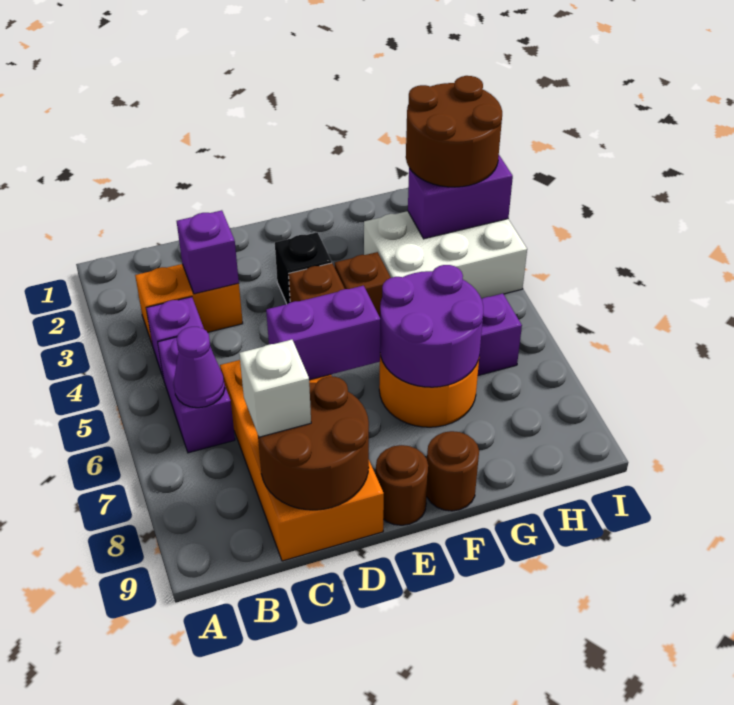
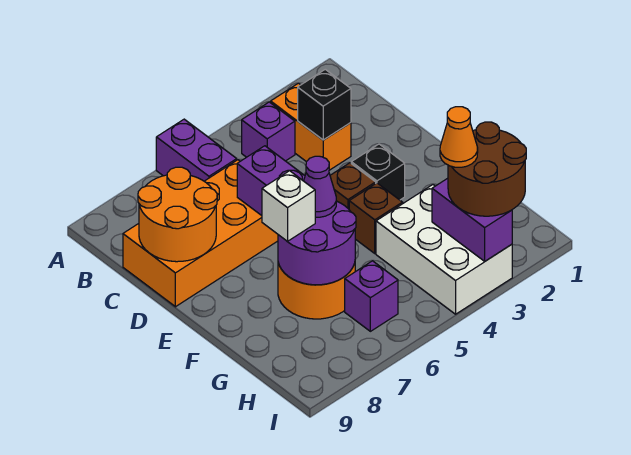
purple brick B5:B6 level 1 -> purple brick A6:B6 level 1
purple cone B6 level 2 -> purple cone F6 level 3
purple brick C3 level 2 -> black brick C3 level 2
brown round brick C8:D9 level 2 -> orange round brick C8:D9 level 2
white brick C8 level 3 -> white brick F7 level 3
brown round brick E9 level 1 -> none
brown round brick F9 level 1 -> none
none -> orange cone H3 level 4

